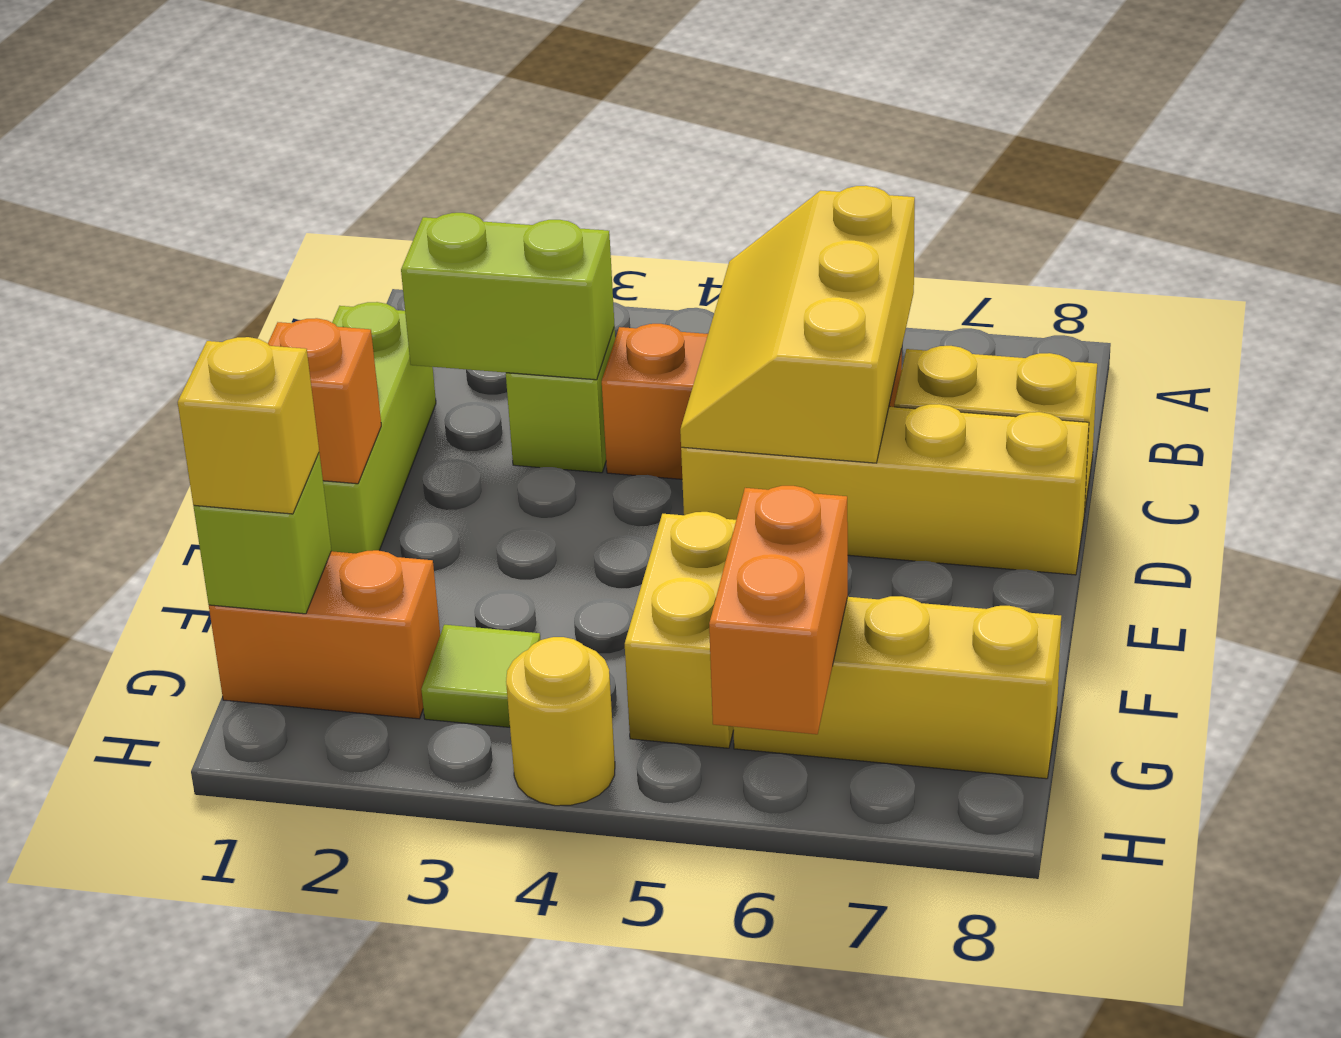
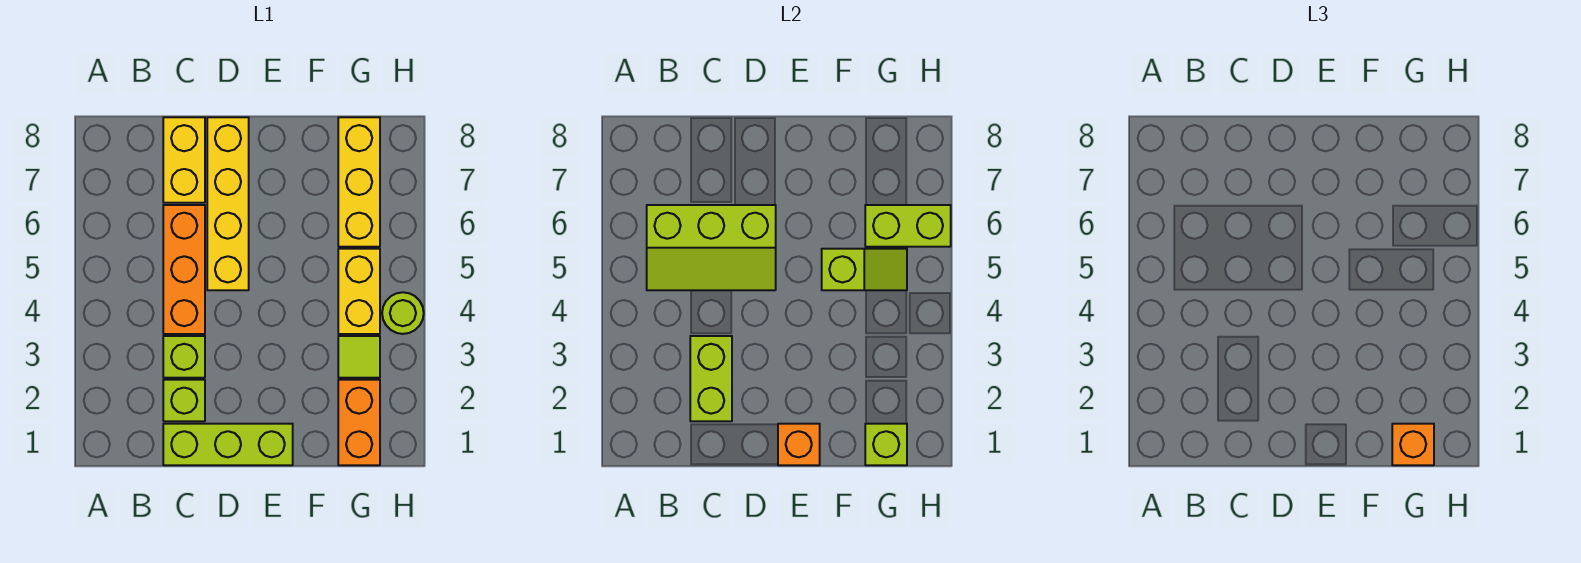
yellow slope B5:D6 level 2 top 6 -> lime slope B5:D6 level 2 top 6
none -> lime brick C2 level 1
yellow brick F5:G5 level 1 -> yellow brick G4:G5 level 1
none -> lime slope F5:G5 level 2 top F
yellow brick G1 level 3 -> orange brick G1 level 3
orange brick G6:H6 level 2 -> lime brick G6:H6 level 2
yellow round brick H4 level 1 -> lime round brick H4 level 1

